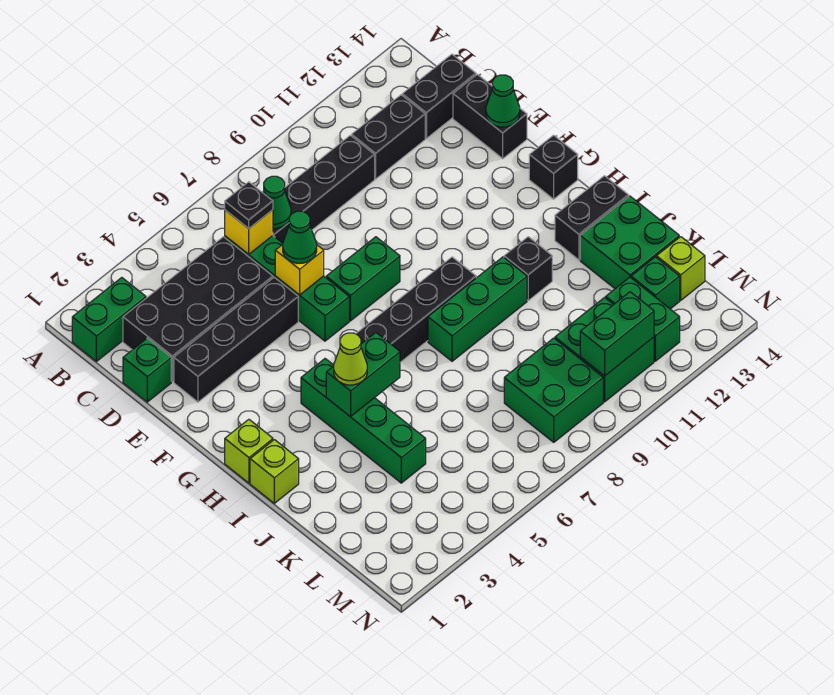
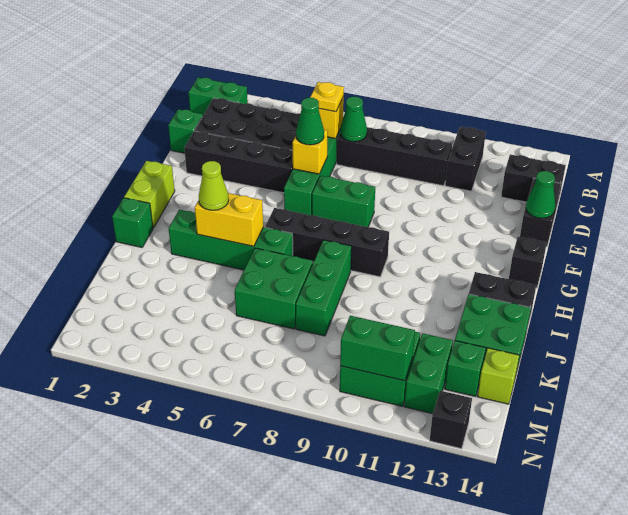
black plate C6 level 3 -> yellow plate C6 level 3
black brick C11:C12 level 1 -> black brick B11:C11 level 1
lime brick H1 level 1 -> lime brick G1:H1 level 1
green brick H4:K4 level 1 -> green brick I3:I6 level 1
lime brick I1 level 1 -> green brick I1 level 1
green brick I4:I5 level 2 -> yellow brick I4:I5 level 2
green brick I8:I10 level 1 -> green brick I8:K8 level 1
black brick I11 level 1 -> black brick N13 level 1
green brick L8:M9 level 1 -> green brick J6:K7 level 1

